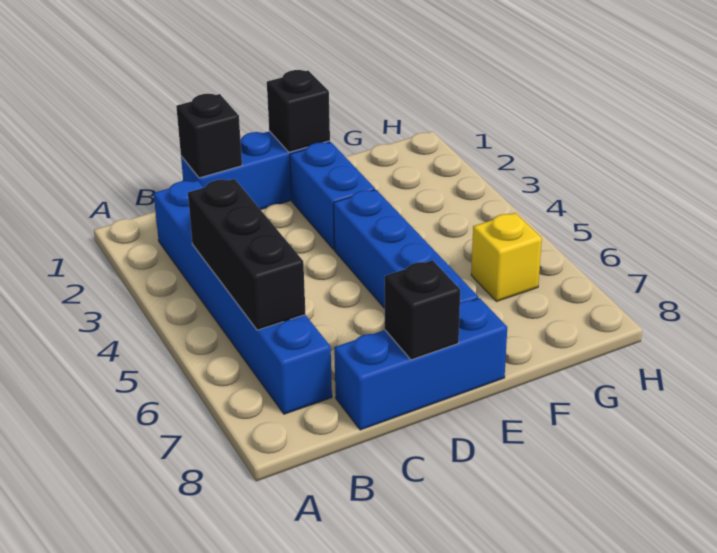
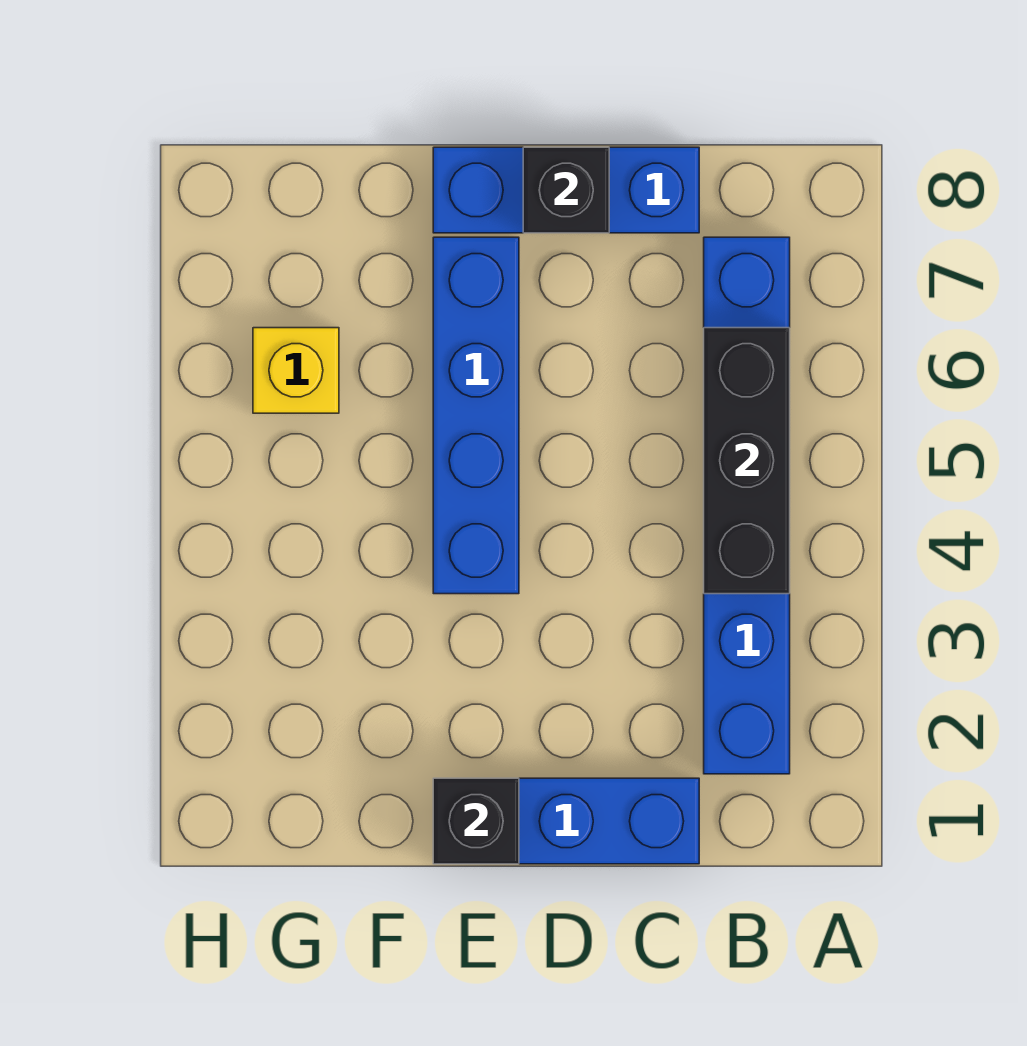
black brick C1 level 2 -> none
blue brick E2:E3 level 1 -> none

